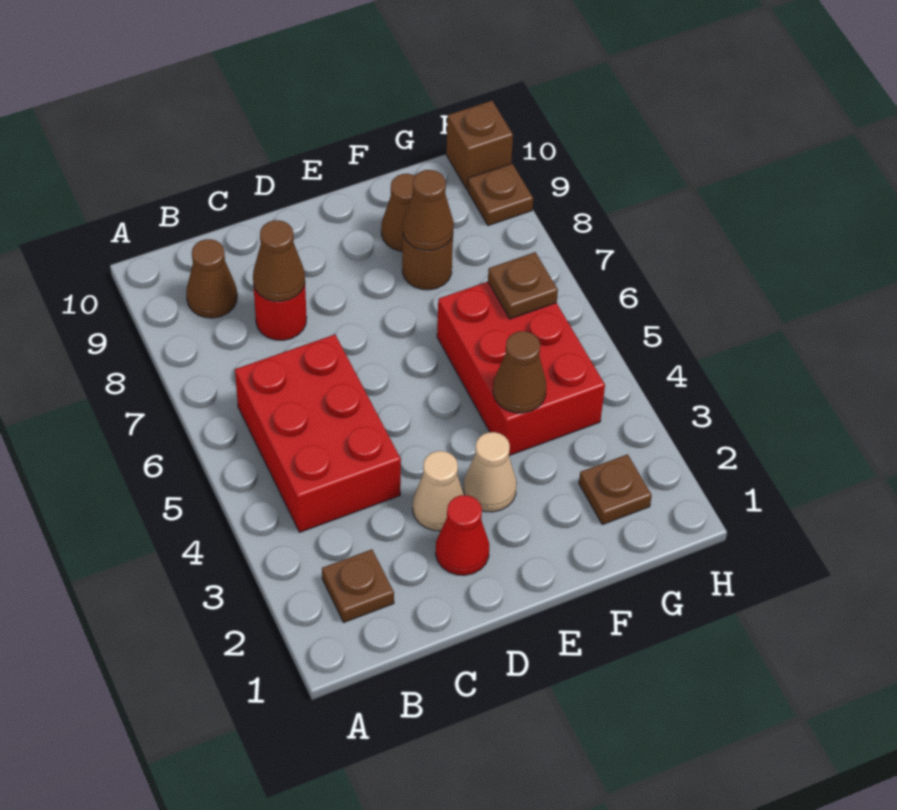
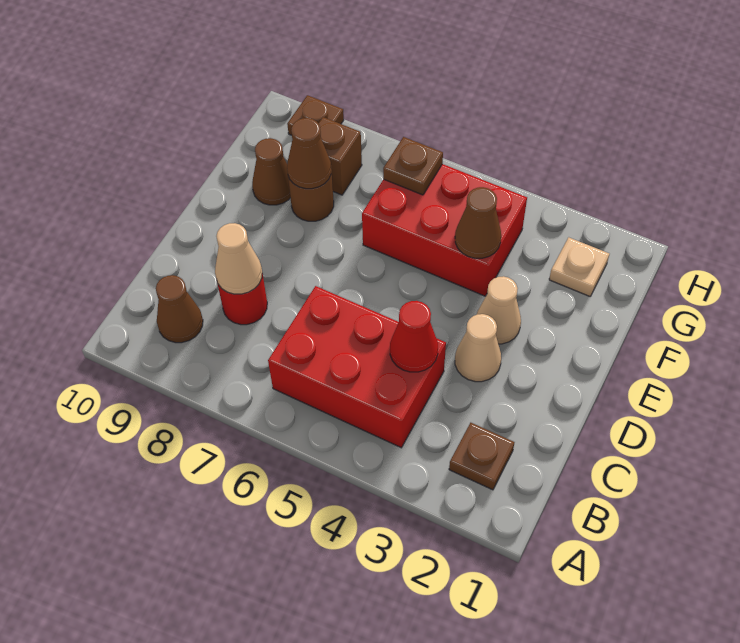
brown cone C8 level 2 -> tan cone C8 level 2
red cone D2 level 1 -> red cone C4 level 2
brown plate G2 level 1 -> tan plate G2 level 1
brown brick H10 level 1 -> brown brick G8 level 1

